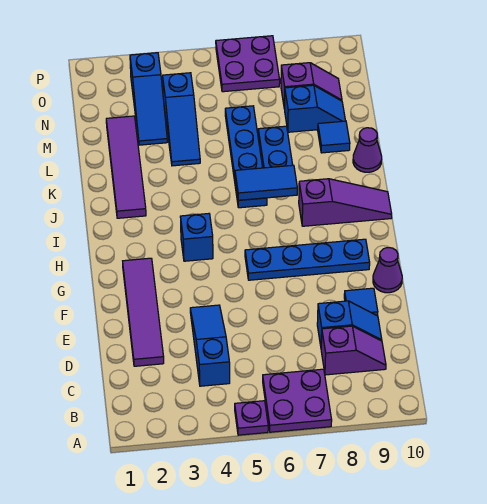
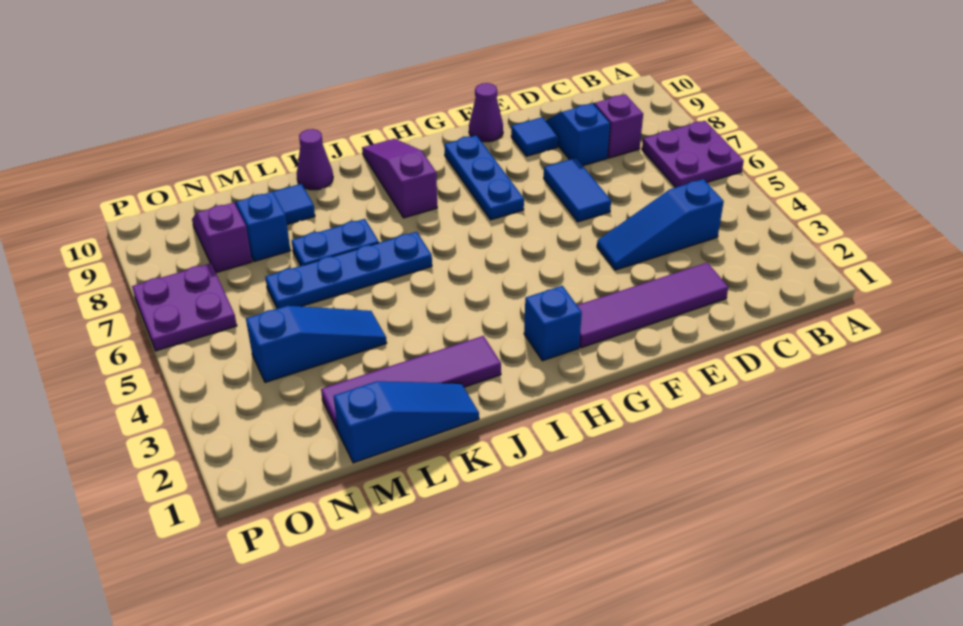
purple plate A5 level 1 -> none
blue plate G6:G9 level 1 -> blue plate G7:G9 level 1
blue brick H4 level 1 -> blue brick H2 level 1
blue tile J6:J7 level 2 -> blue tile E6:E7 level 1
blue slope M3:O3 level 1 top O -> blue slope K1:M1 level 1 top M

